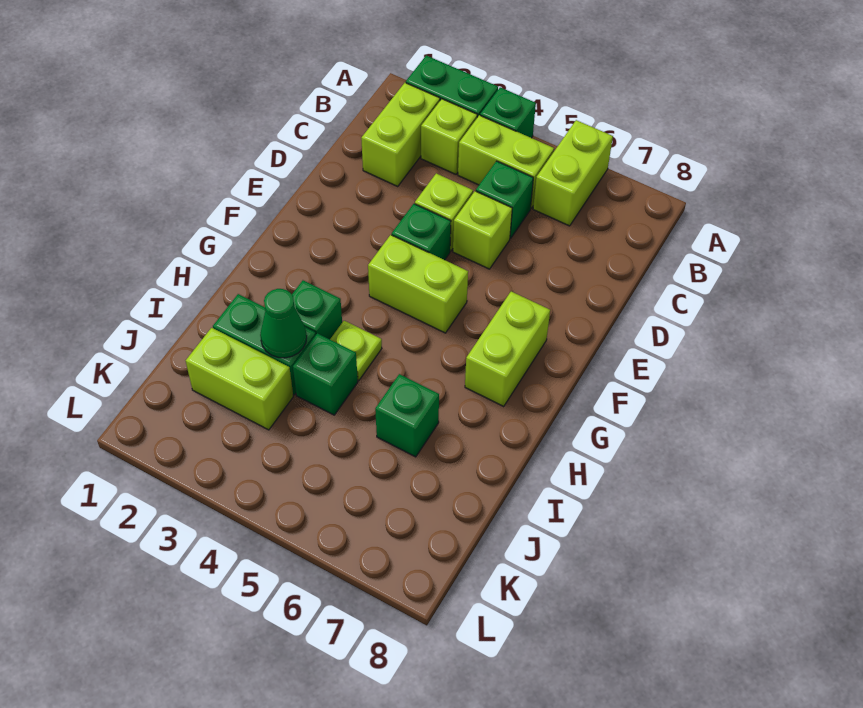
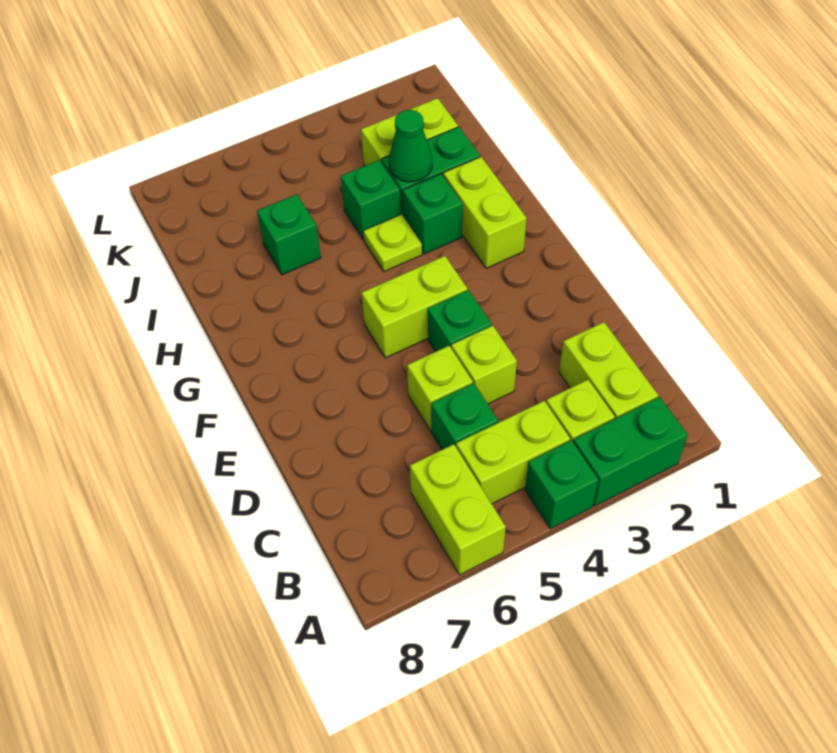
lime brick F7:G7 level 1 -> lime brick G2:H2 level 1

